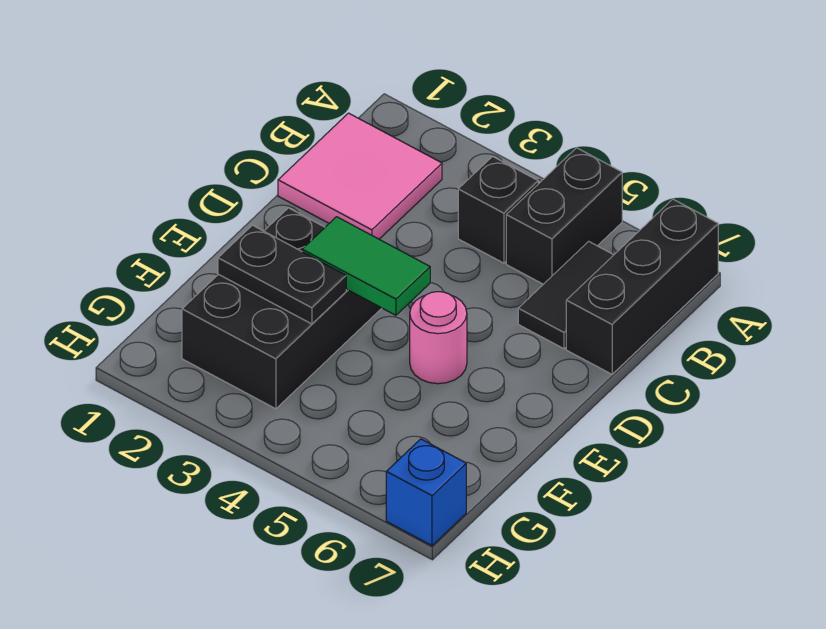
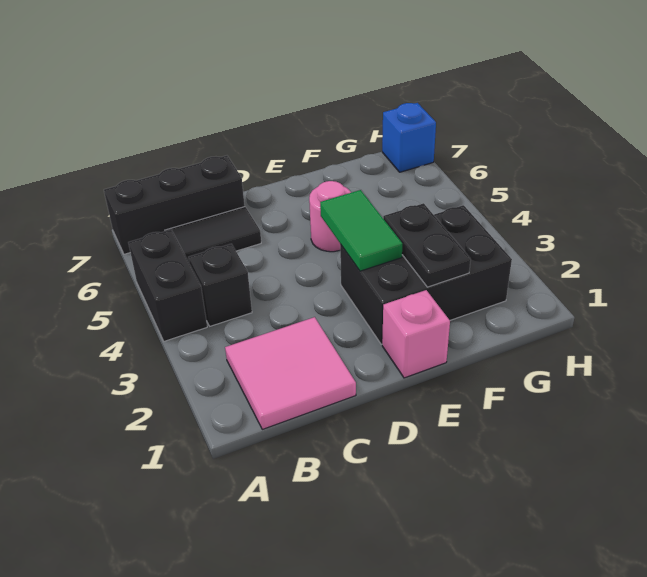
black brick A5:B5 level 1 -> black brick A4:A5 level 1
none -> pink brick E1 level 1

